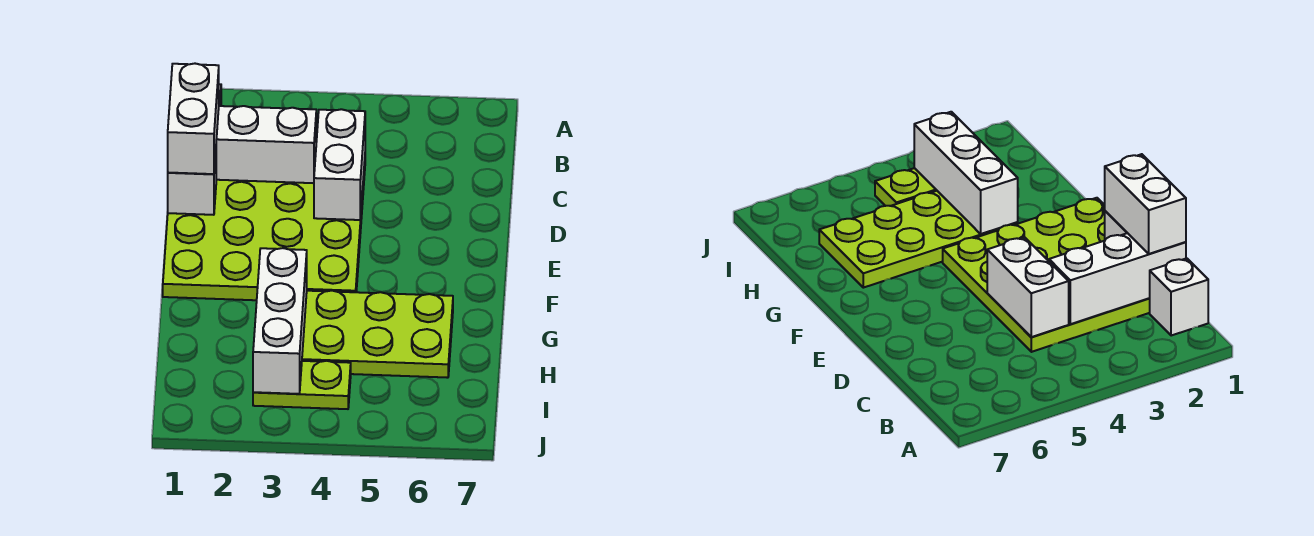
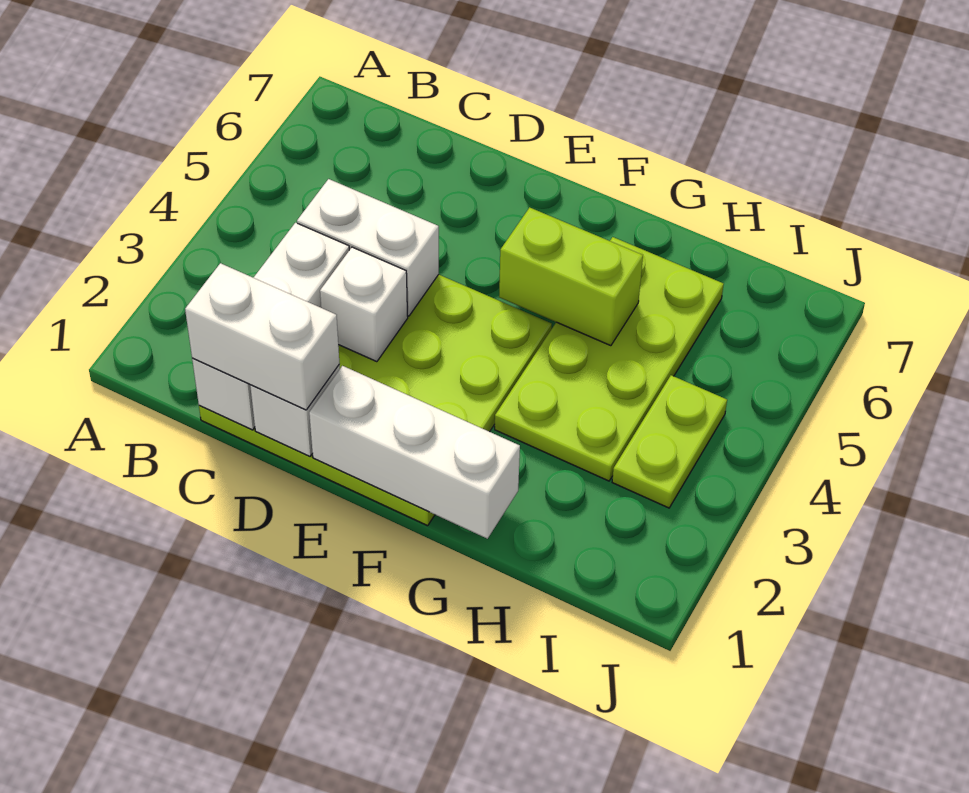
white brick B1 level 1 -> white brick D3 level 2
none -> lime brick F5:G5 level 2
white brick G3:I3 level 2 -> white brick E1:G1 level 2

